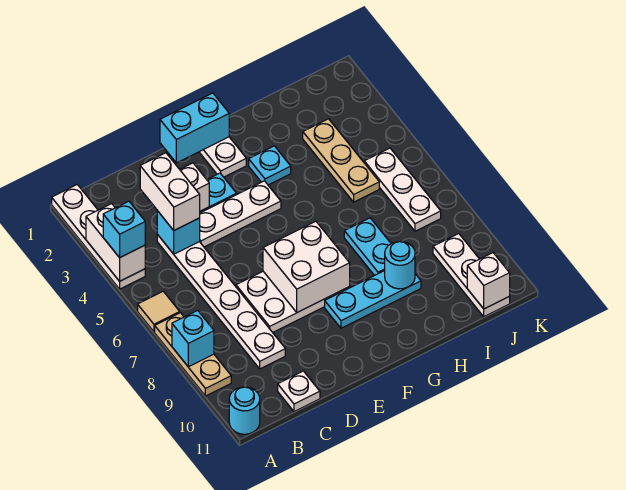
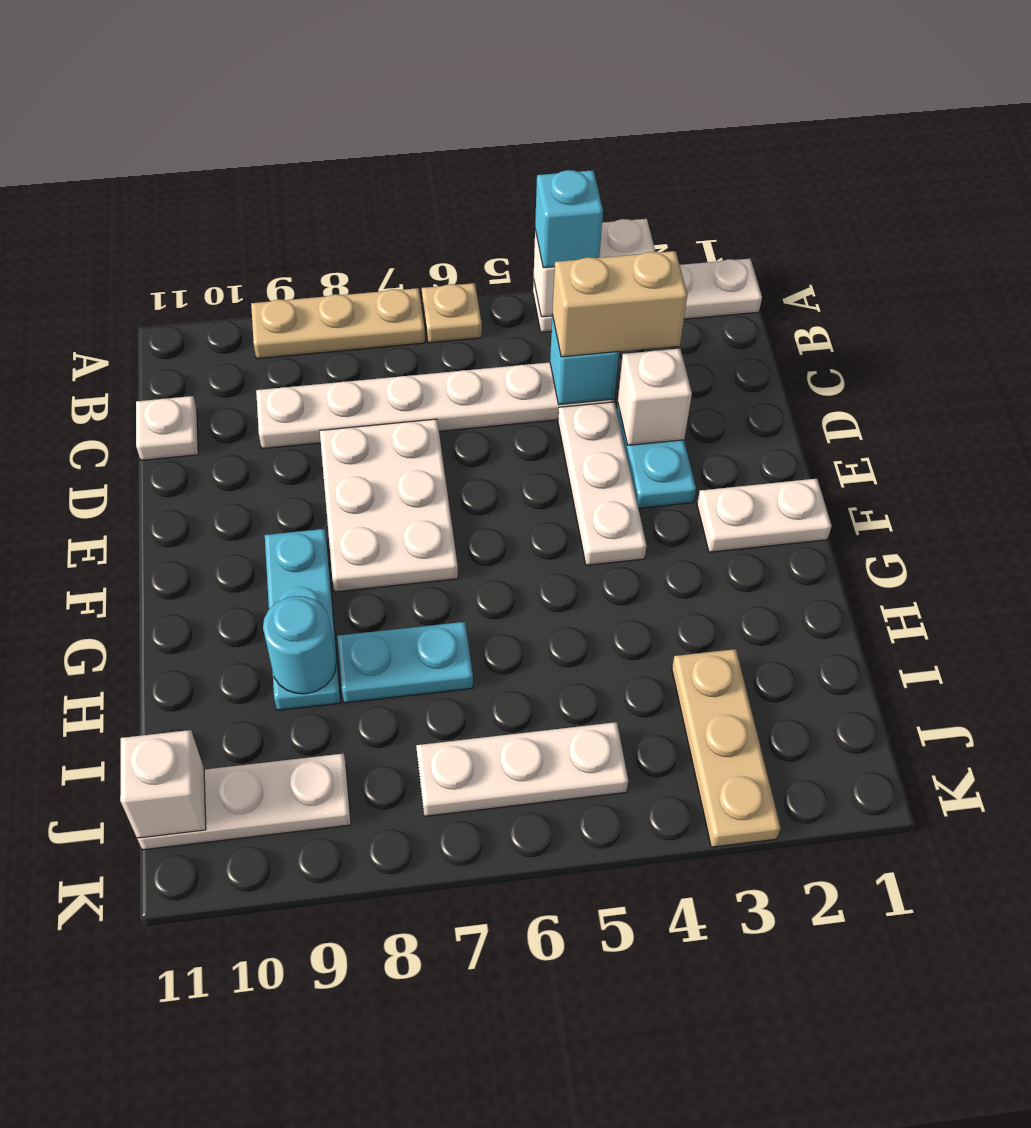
tan tile A6 level 1 -> tan plate A6 level 1
cyan brick A8 level 2 -> none
cyan round brick A11 level 1 -> none
white brick C3:C4 level 3 -> tan brick C3:C4 level 3
cyan brick E1:F1 level 2 -> none
white brick E7:F8 level 2 -> none
cyan plate G3 level 1 -> none
tan plate I3:I5 level 1 -> tan plate I3:K3 level 1

